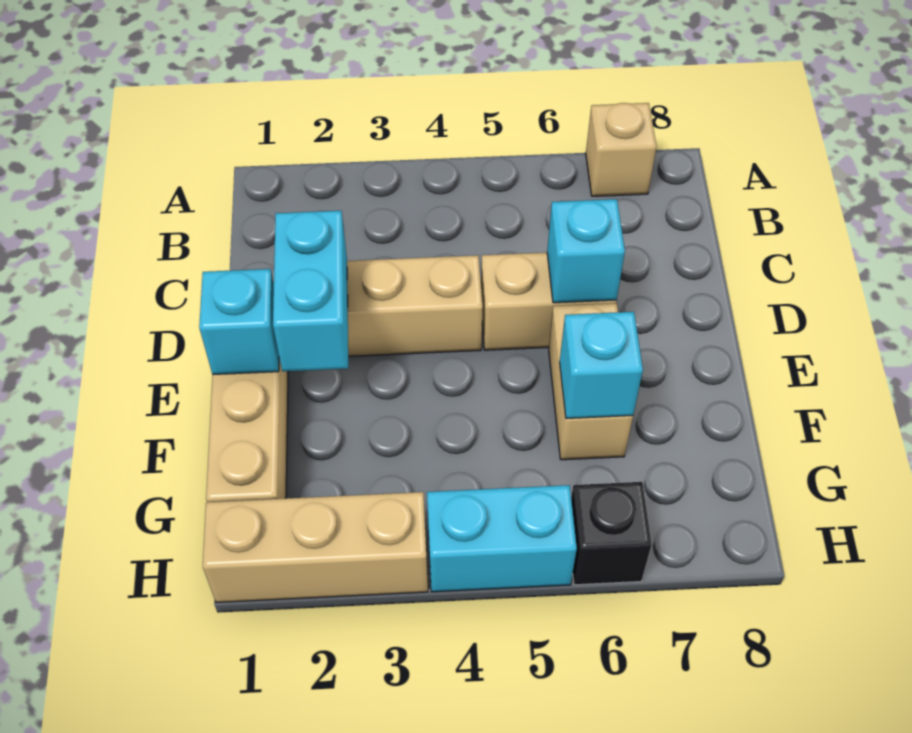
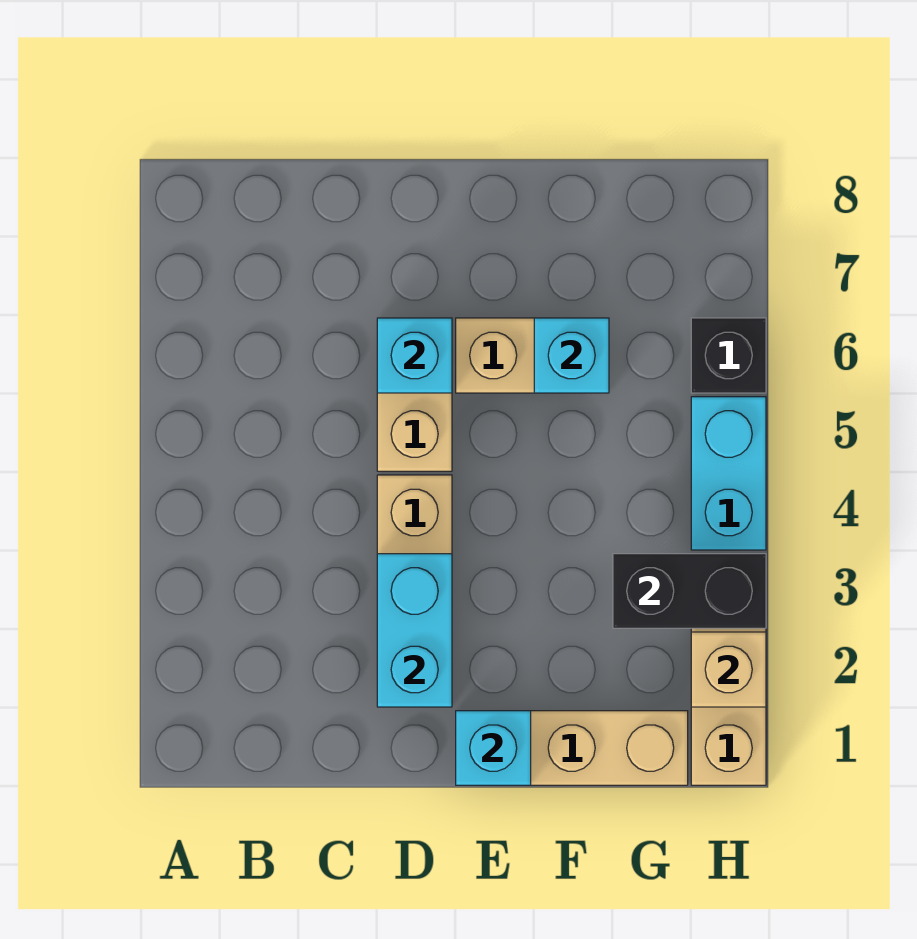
tan brick A7 level 1 -> tan brick H2 level 2
cyan brick D2:E2 level 2 -> cyan brick D2:D3 level 2
none -> black brick G3:H3 level 2

